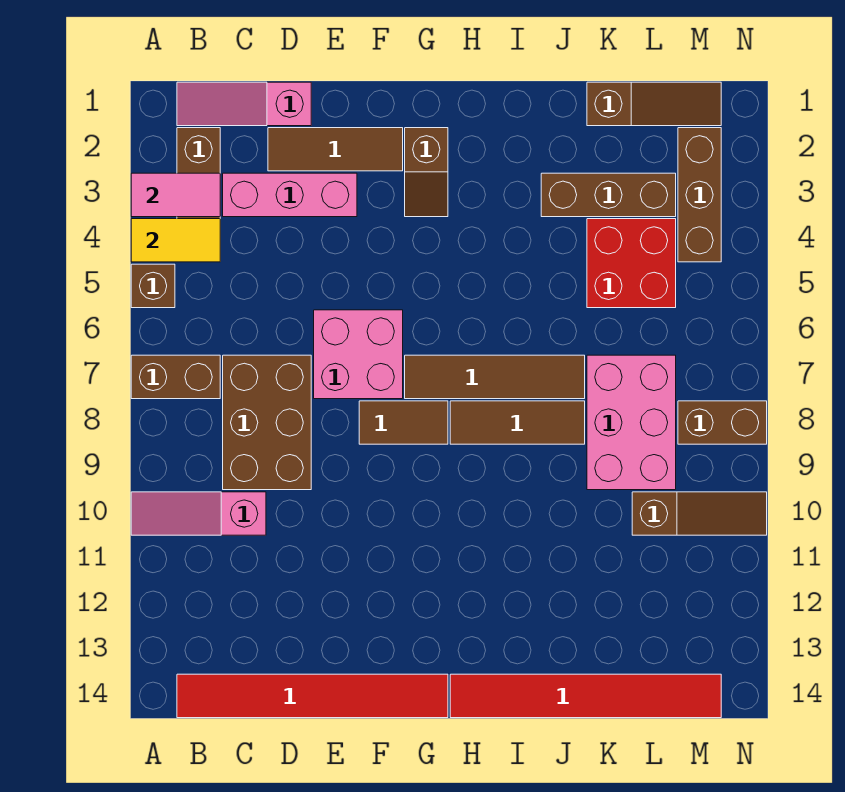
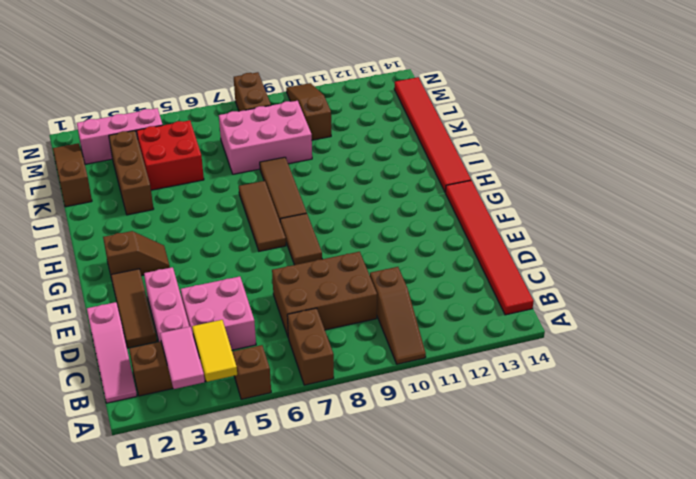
pink slope A10:C10 level 1 top C -> brown slope A10:C10 level 1 top C
pink brick E6:F7 level 1 -> pink brick C4:D5 level 1
brown tile G7:J7 level 1 -> brown tile G7:I7 level 1
brown brick M2:M4 level 1 -> pink brick M2:M4 level 1

